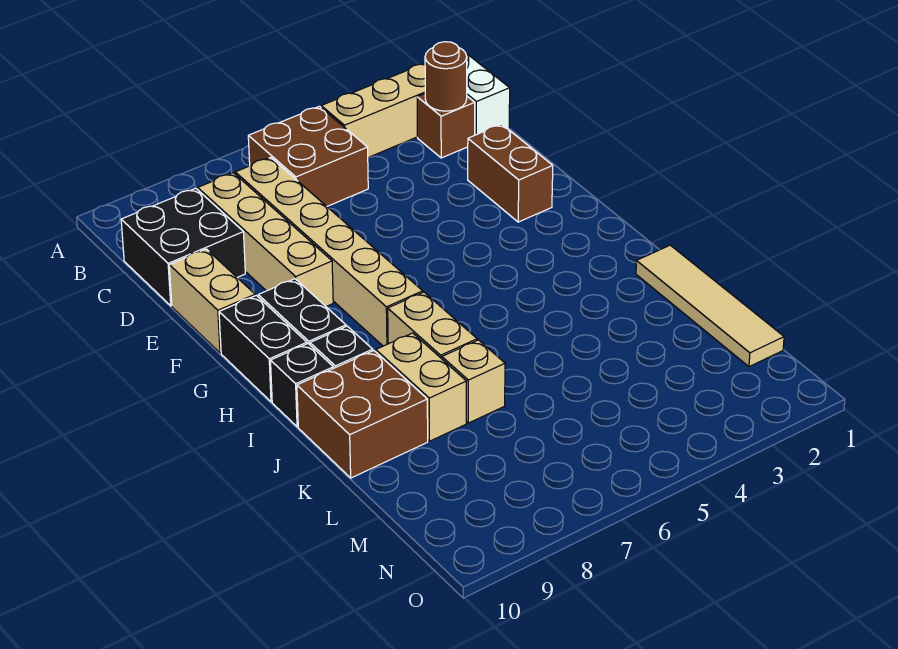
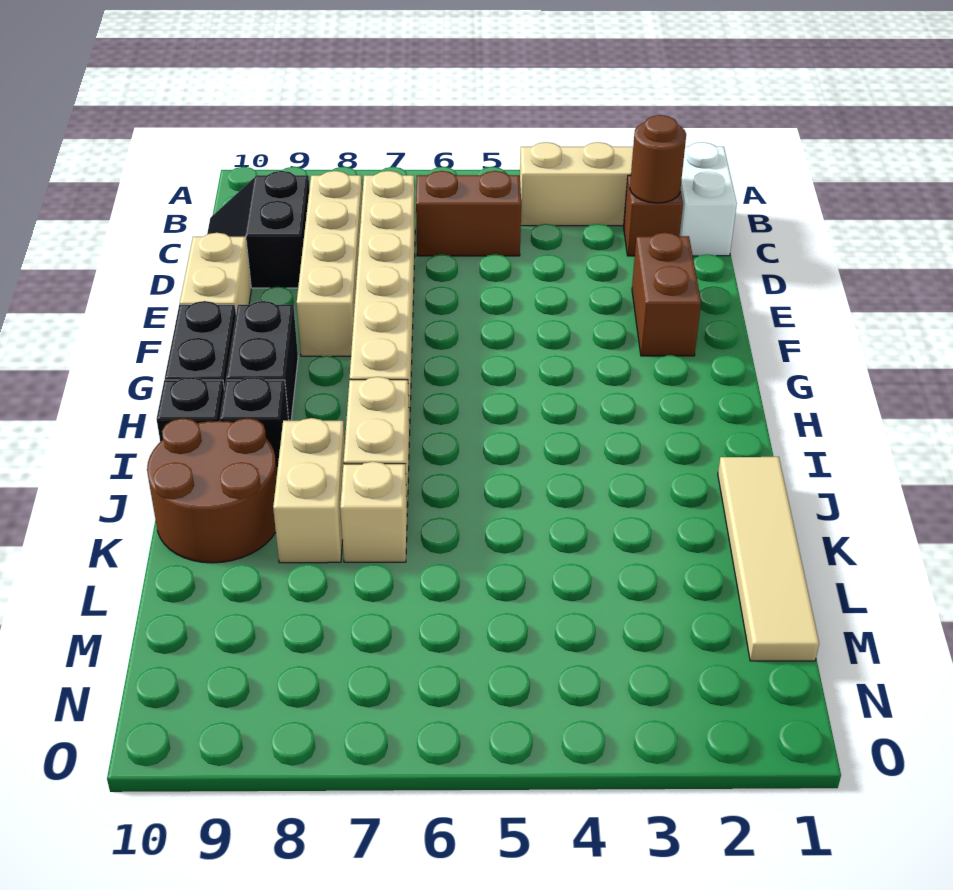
brown brick B5:C6 level 1 -> brown brick C5:C6 level 1
black brick C9:D10 level 1 -> black slope C9:D10 level 1 top 9
brown brick J9:K10 level 1 -> brown round brick J9:K10 level 1

